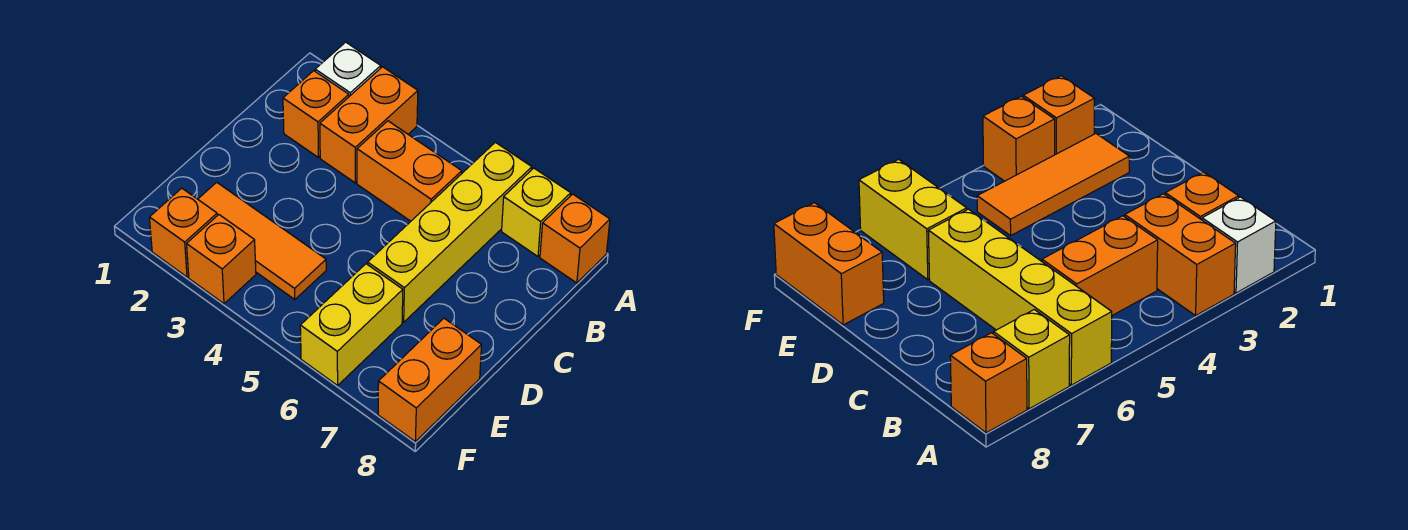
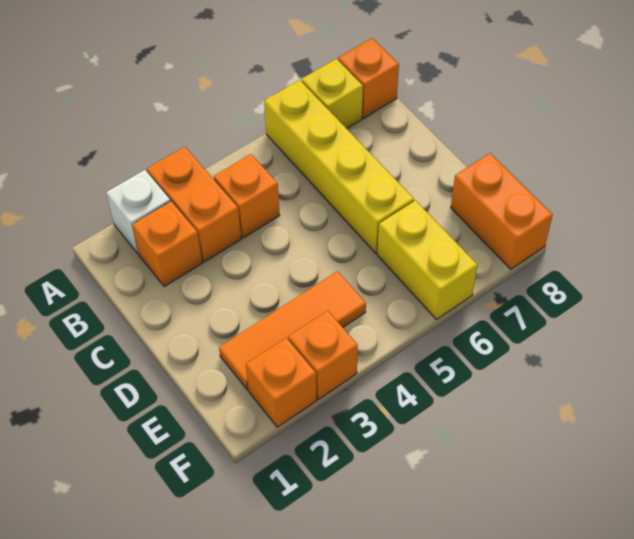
orange brick B4:B5 level 1 -> orange brick B4 level 1

